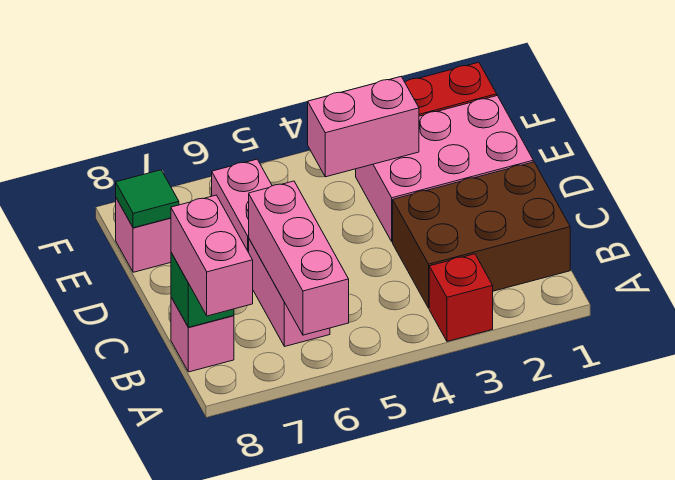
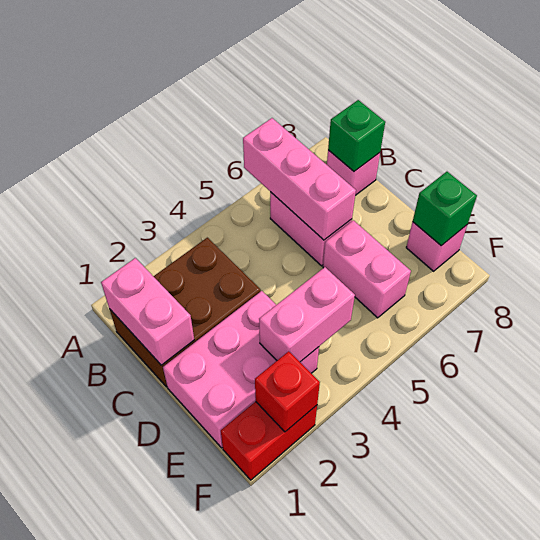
red brick A3 level 1 -> red brick F2 level 2
pink brick A8:B8 level 3 -> pink brick B1:C1 level 2
green tile E8 level 2 -> green brick E8 level 2

